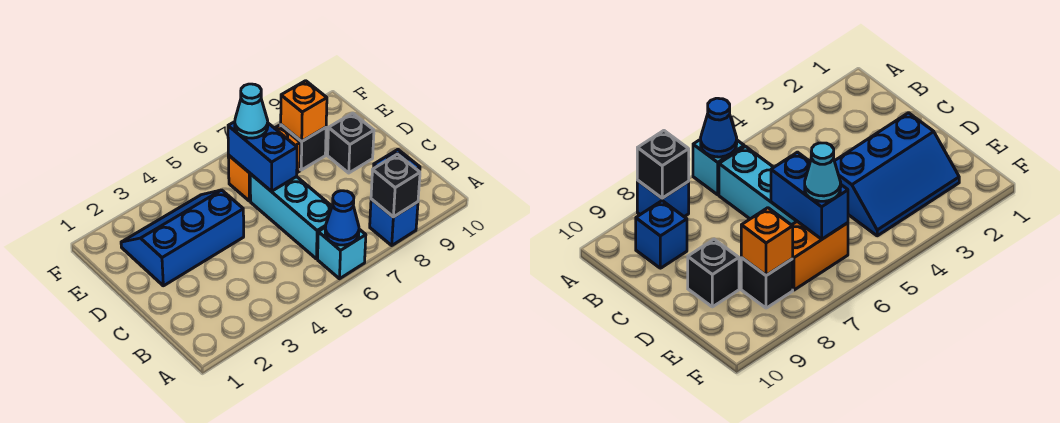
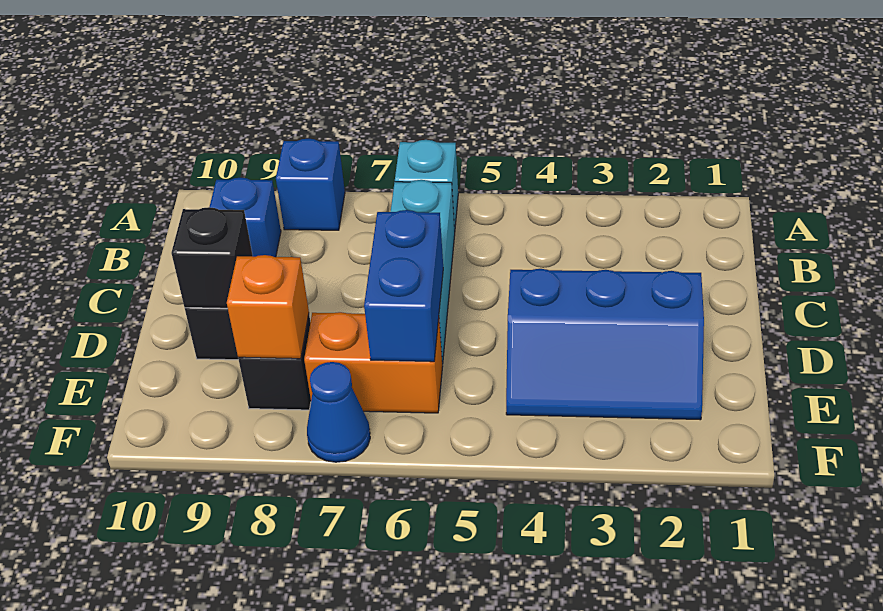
blue cone A6 level 2 -> blue cone F7 level 1
black brick A8 level 2 -> black brick D9 level 2
cyan cone E6 level 3 -> none

